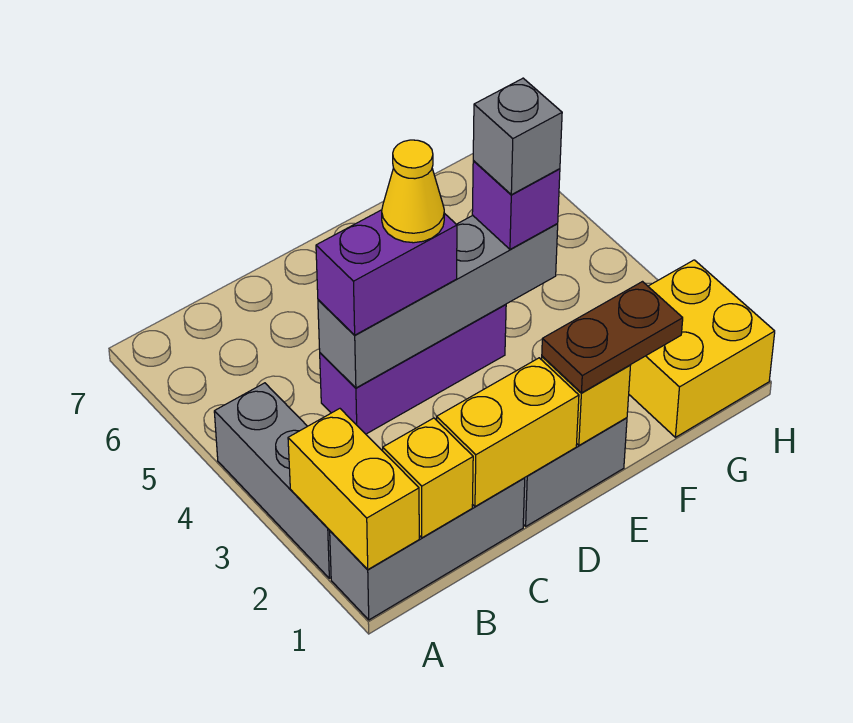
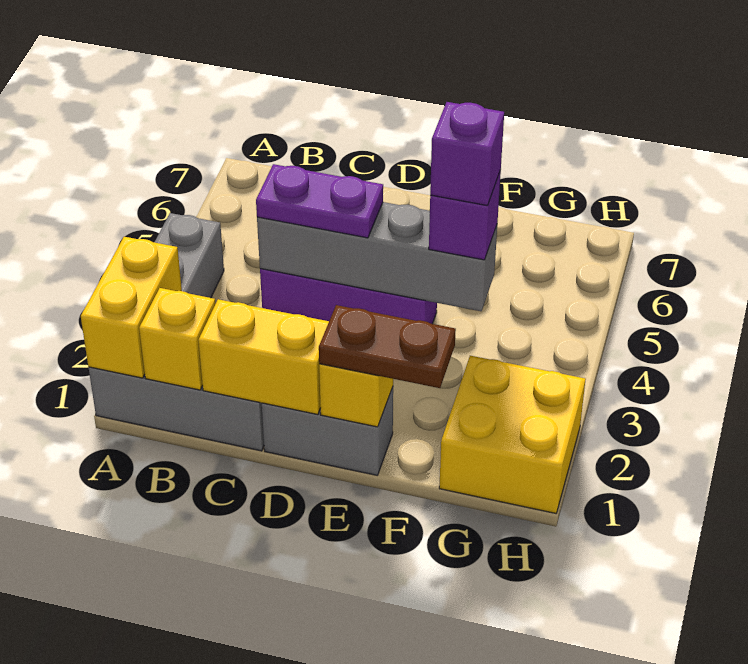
purple brick C4:D4 level 3 -> purple plate C4:D4 level 3
yellow cone D4 level 4 -> none
grey brick F4 level 4 -> purple brick F4 level 4

